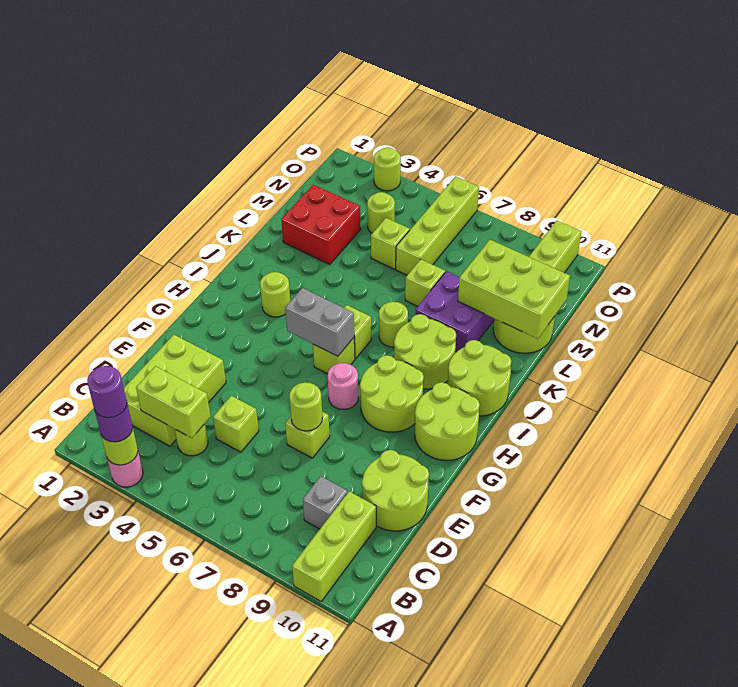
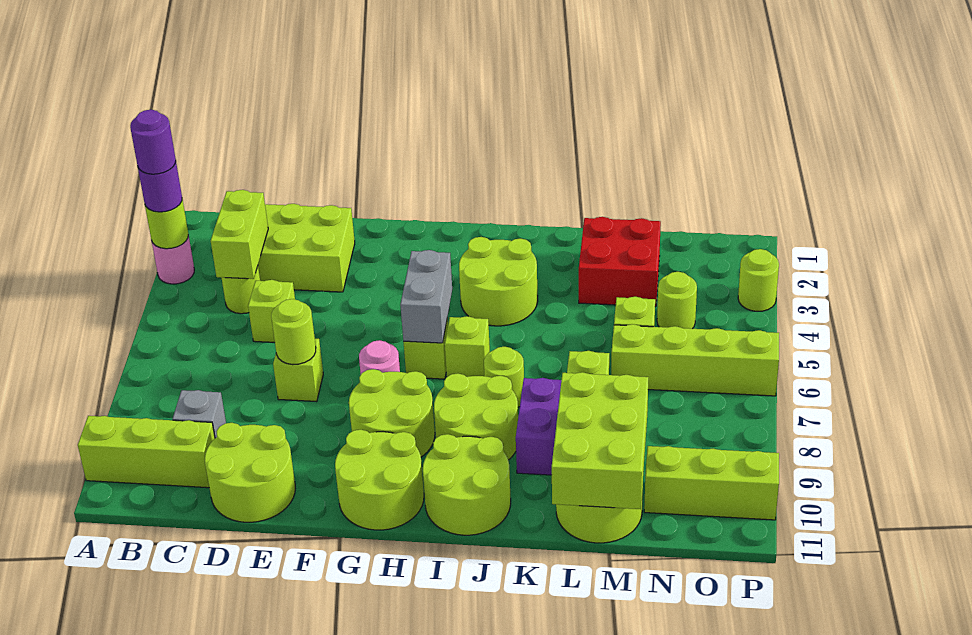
lime round brick I3 level 1 -> lime round brick I3:J4 level 1

